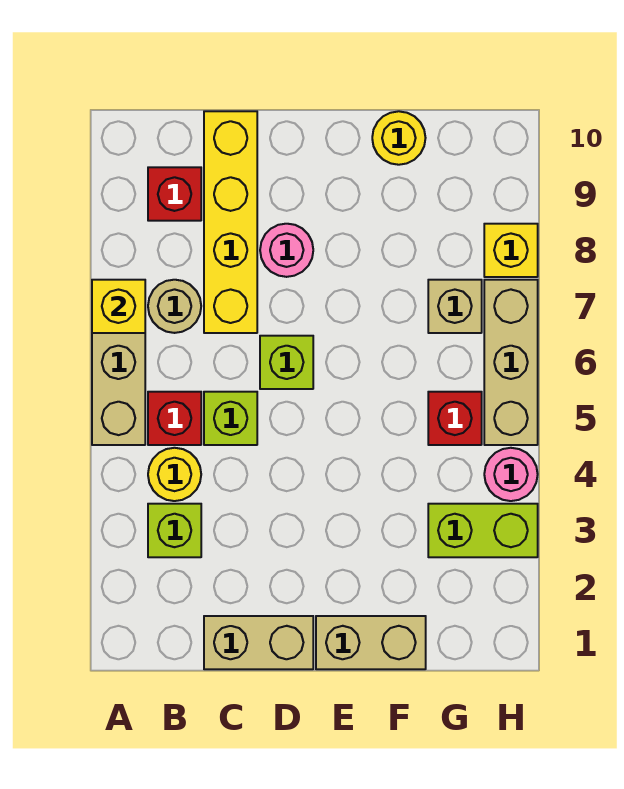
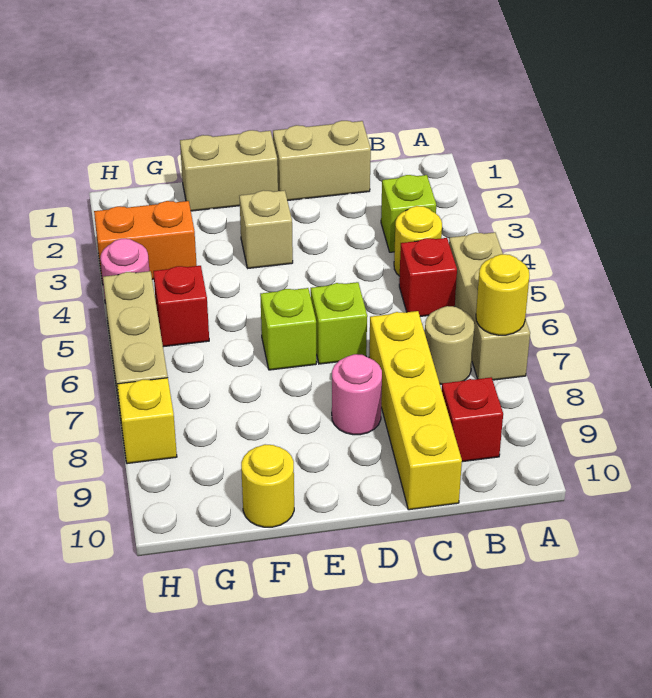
yellow brick A7 level 2 -> yellow round brick A7 level 2
lime brick C5 level 1 -> lime brick E6 level 1
lime brick G3:H3 level 1 -> orange brick G3:H3 level 1
tan brick G7 level 1 -> tan brick E3 level 1

